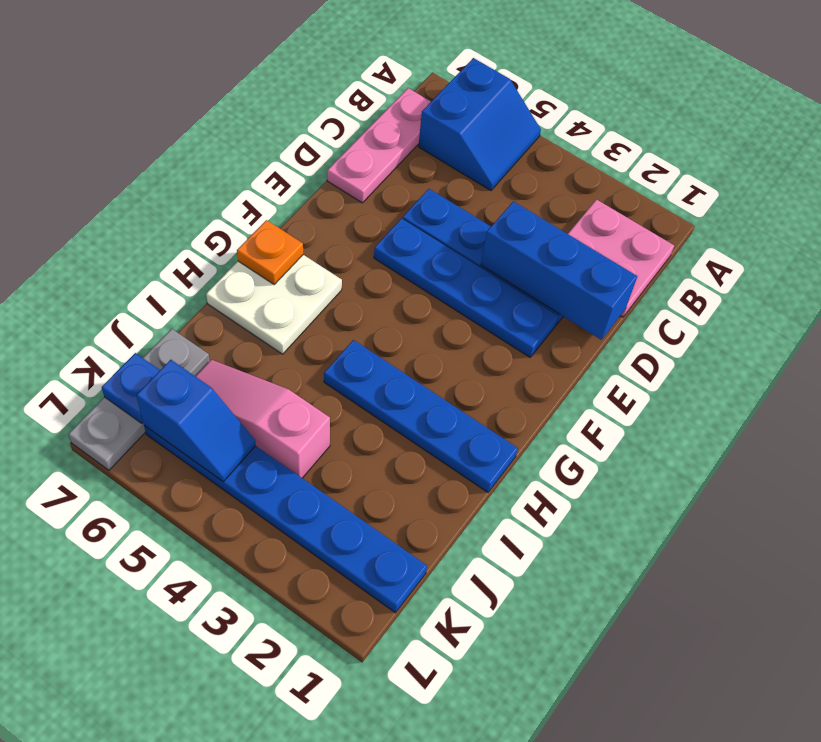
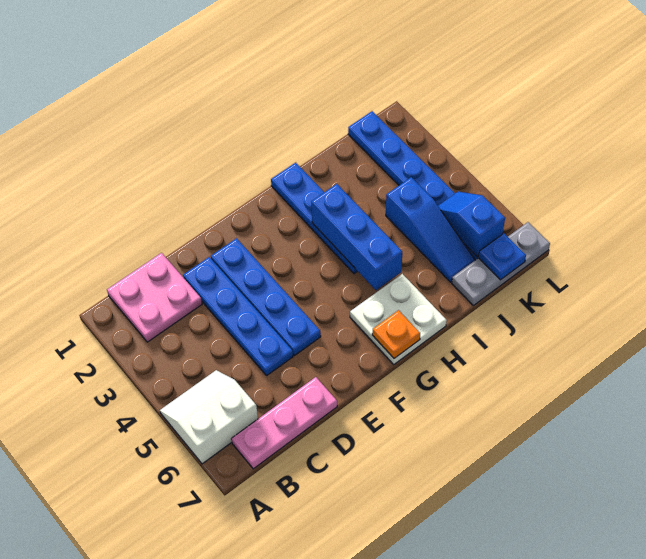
blue slope A5:B6 level 1 top 6 -> white slope A5:B6 level 1 top 6
blue brick D1:D3 level 2 -> blue brick H3:H5 level 2
pink slope J4:J6 level 1 top 4 -> blue slope J4:J6 level 1 top 4

